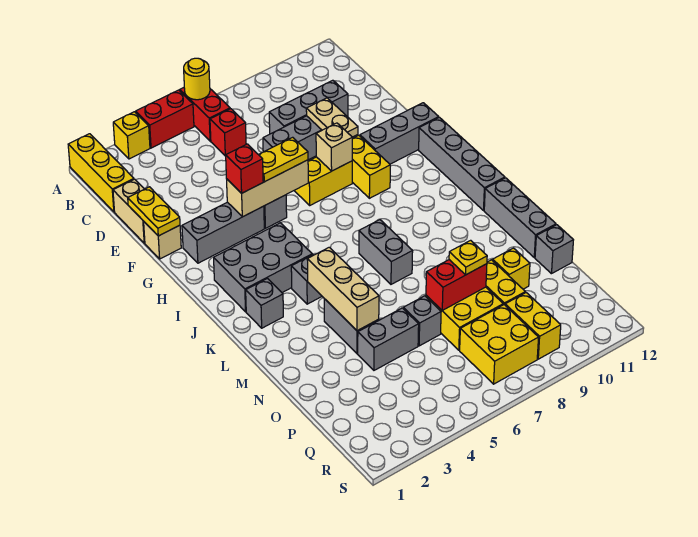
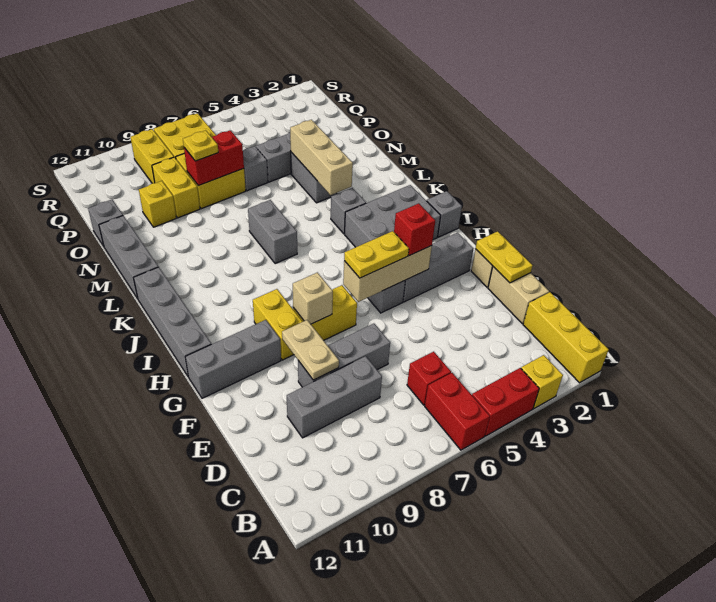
yellow round brick A6 level 2 -> none
grey brick K2 level 1 -> grey brick I1 level 1

